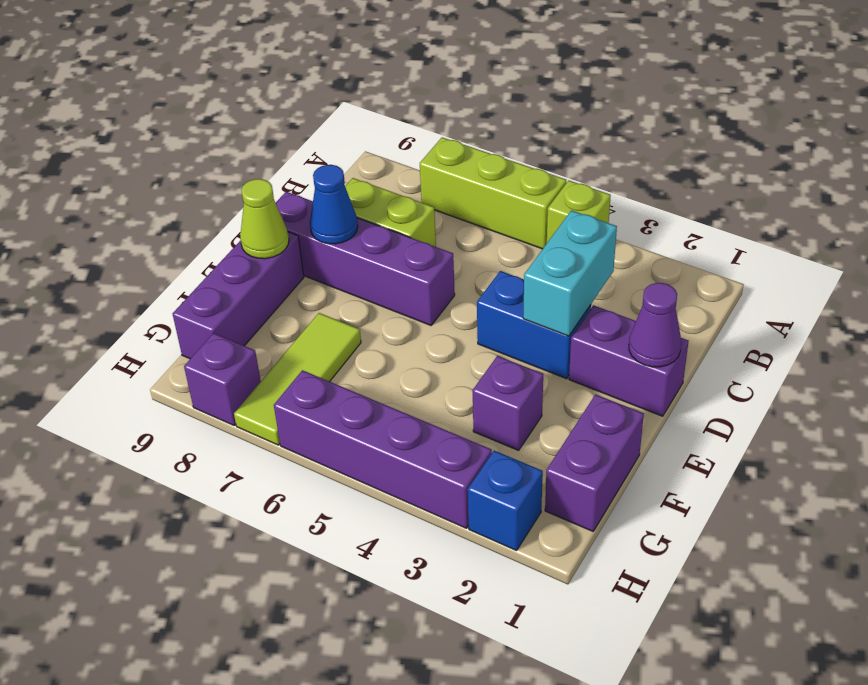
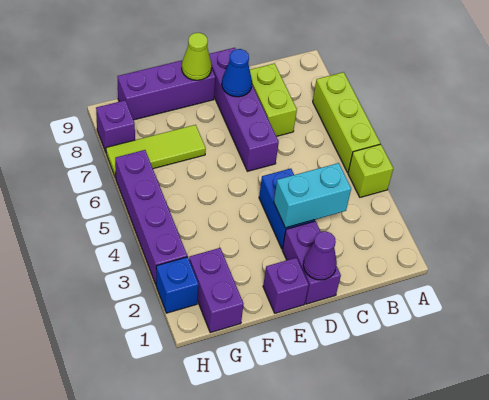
purple brick F1:G1 level 1 -> purple brick G1:G2 level 1
purple brick F3 level 1 -> purple brick E1 level 1

